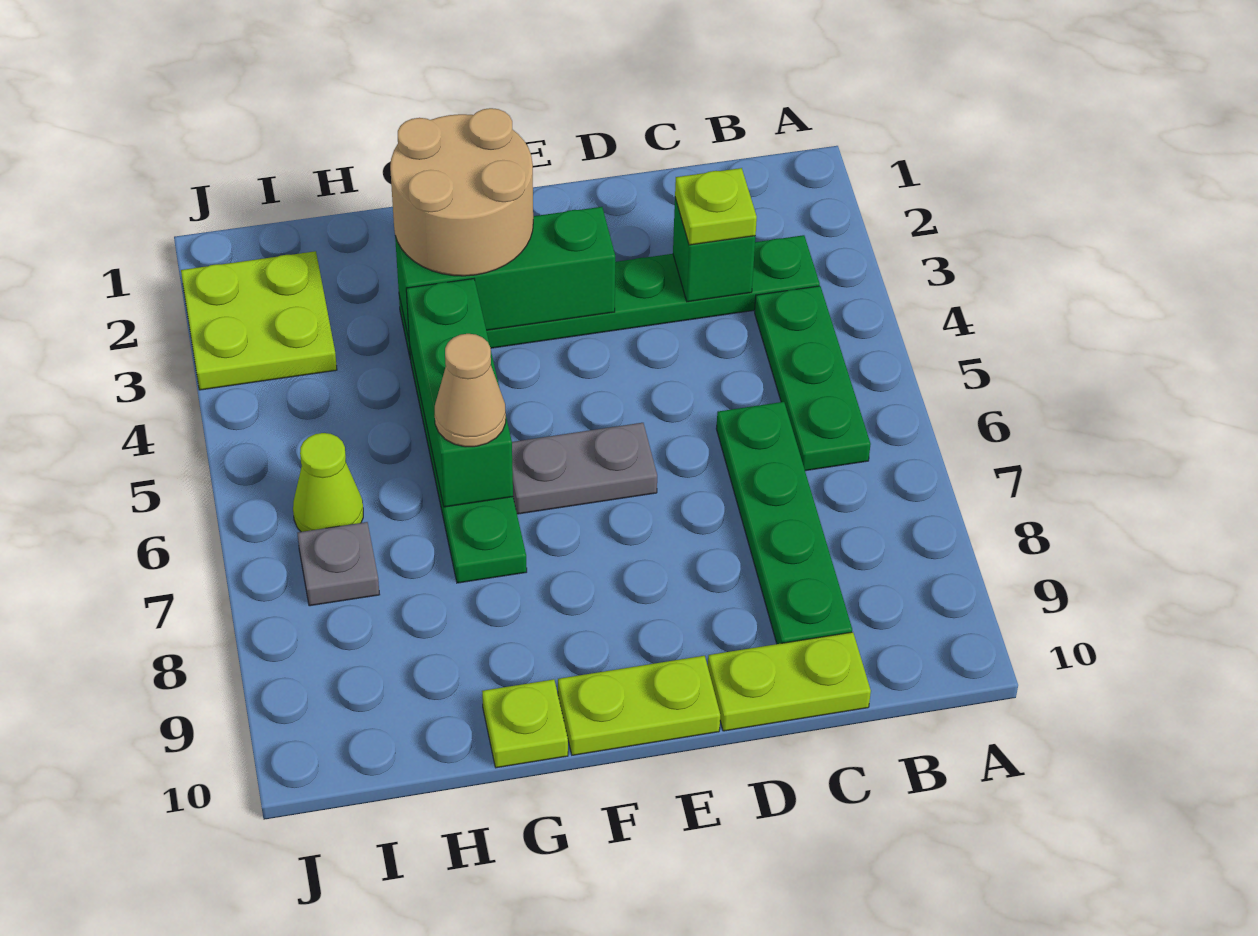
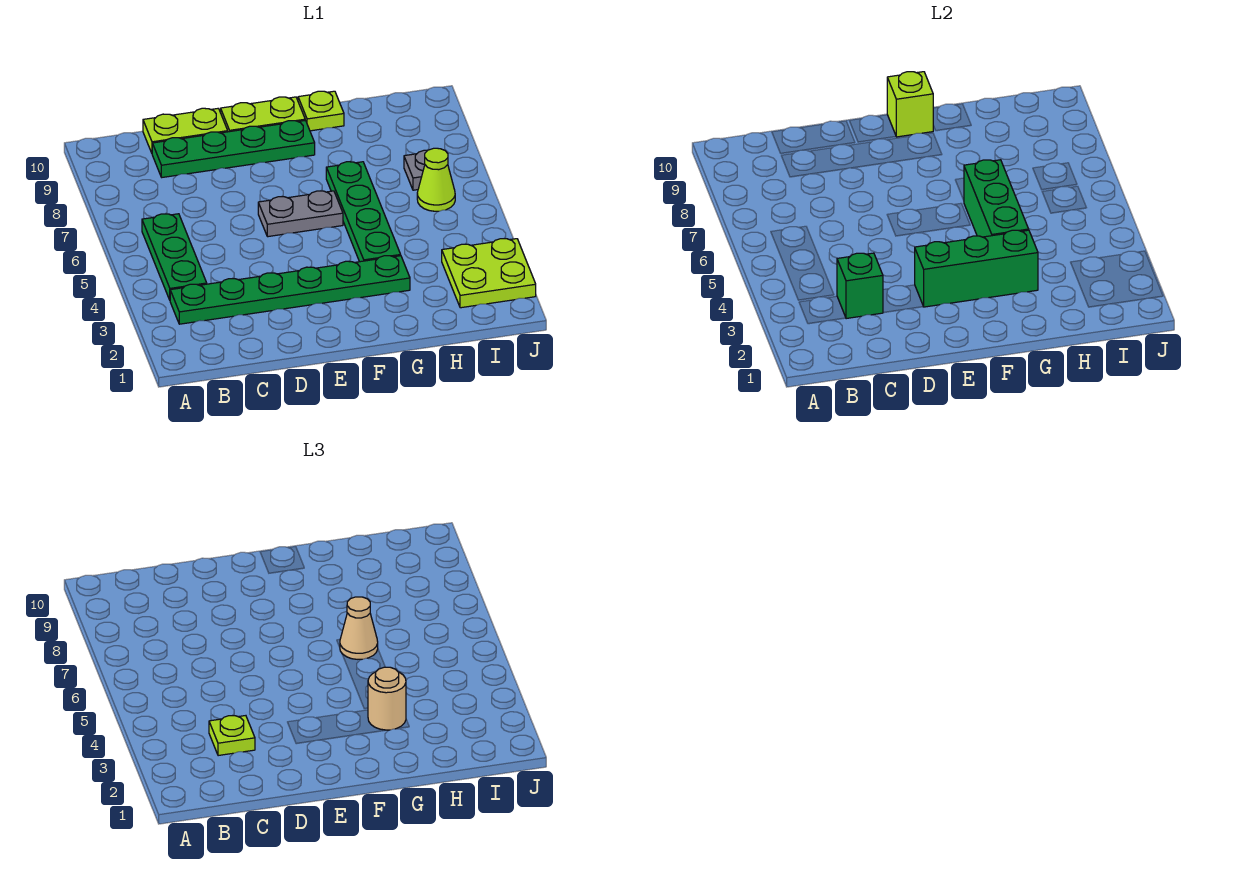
green plate C6:C9 level 1 -> green plate C9:F9 level 1
tan round brick F2:G3 level 3 -> tan round brick G3 level 3
none -> lime brick F10 level 2

